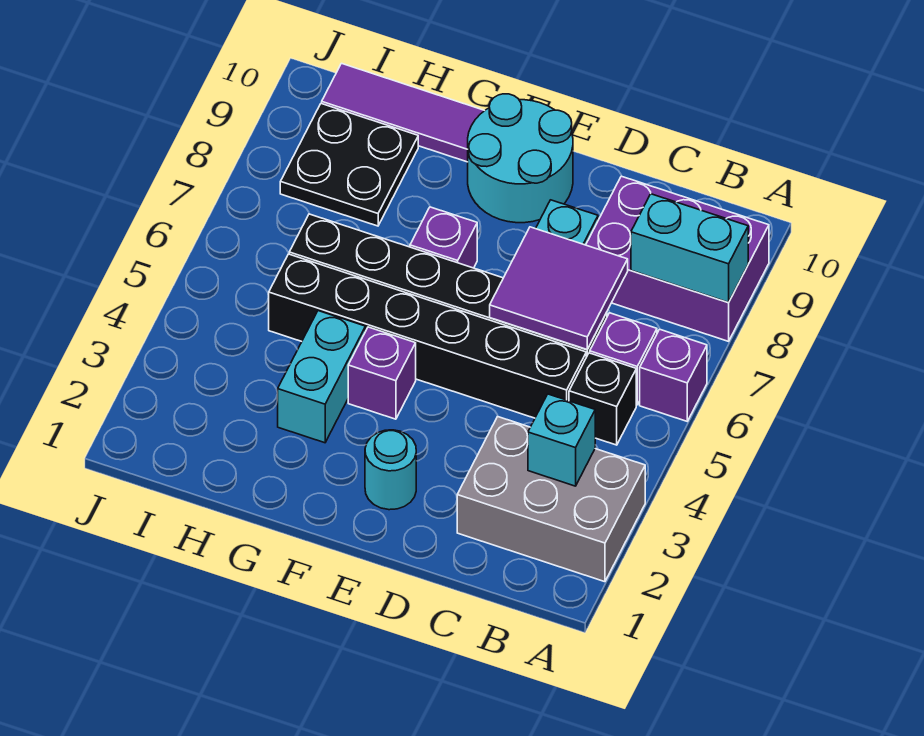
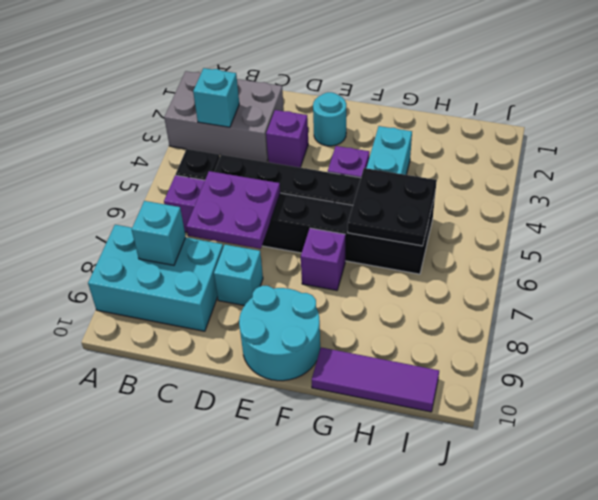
purple brick A6 level 1 -> purple brick D3 level 1
purple brick A8:C9 level 1 -> cyan brick A8:C9 level 1
cyan brick A8:B8 level 2 -> cyan brick B8 level 2
purple tile C6:D7 level 2 -> purple plate C6:D7 level 2
black plate H8:I9 level 1 -> black plate G5:H6 level 2

